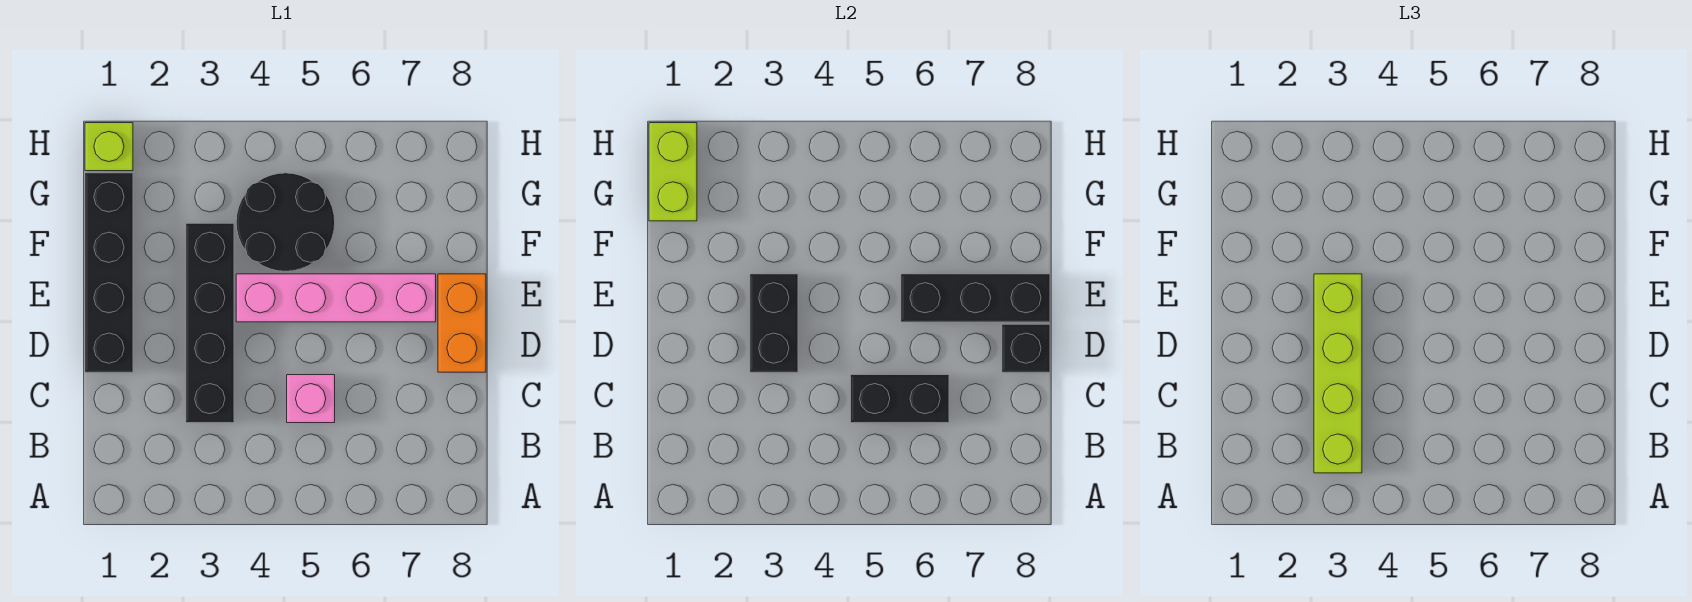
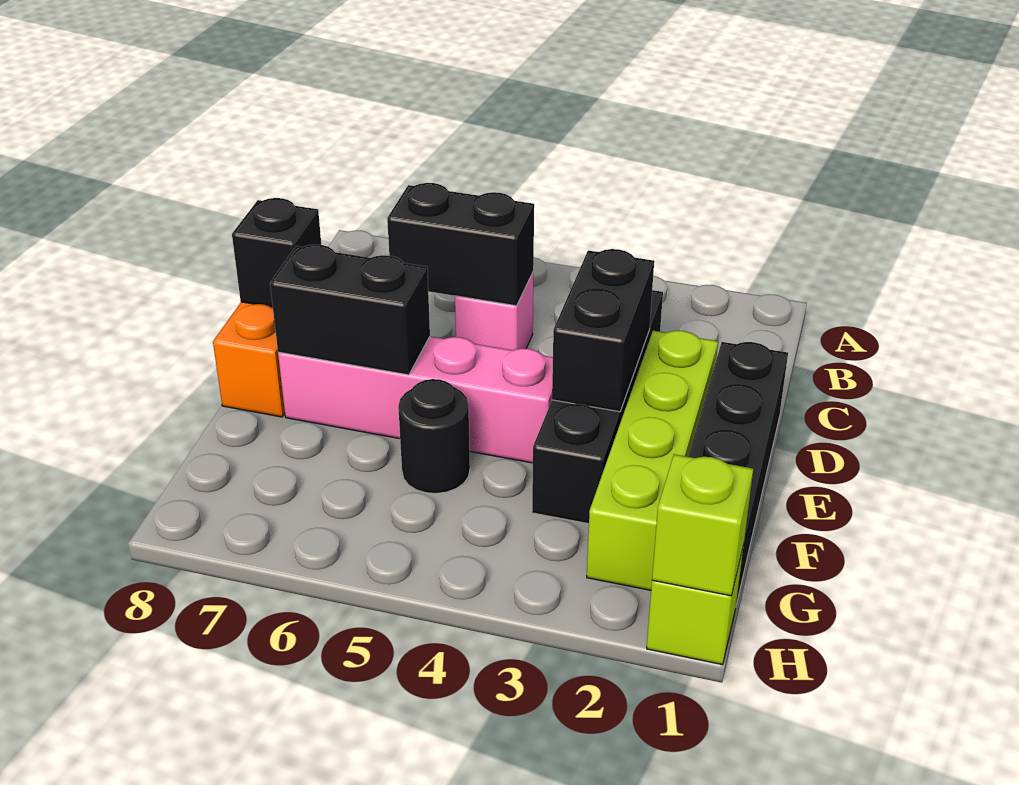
lime brick B3:E3 level 3 -> lime brick D2:G2 level 1
black brick E6:E8 level 2 -> black brick E6:E7 level 2
black round brick F4:G5 level 1 -> black round brick F5 level 1
lime brick G1:H1 level 2 -> lime brick H1 level 2

